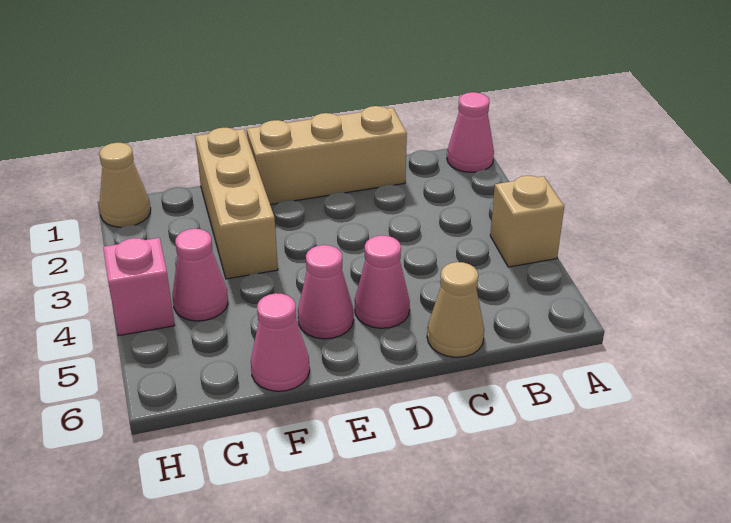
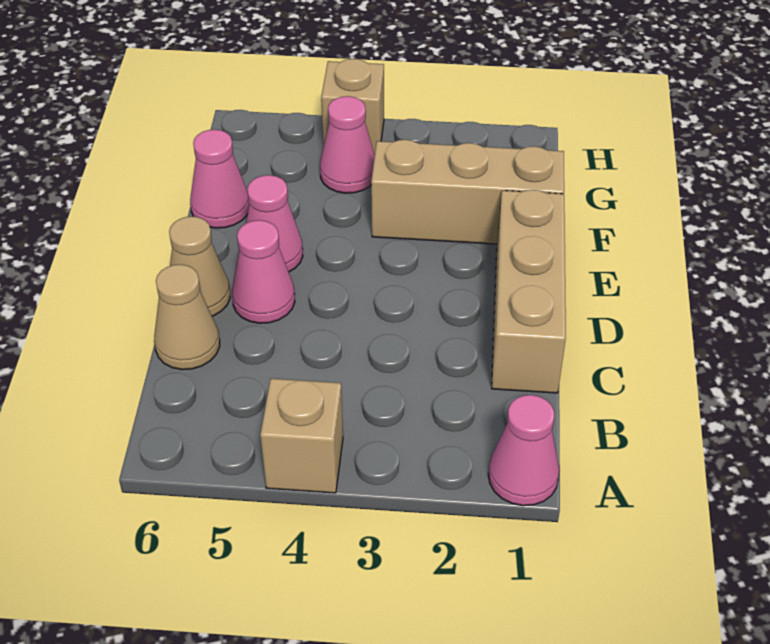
tan cone H1 level 1 -> tan cone D6 level 1
pink brick H4 level 1 -> tan brick H4 level 1

